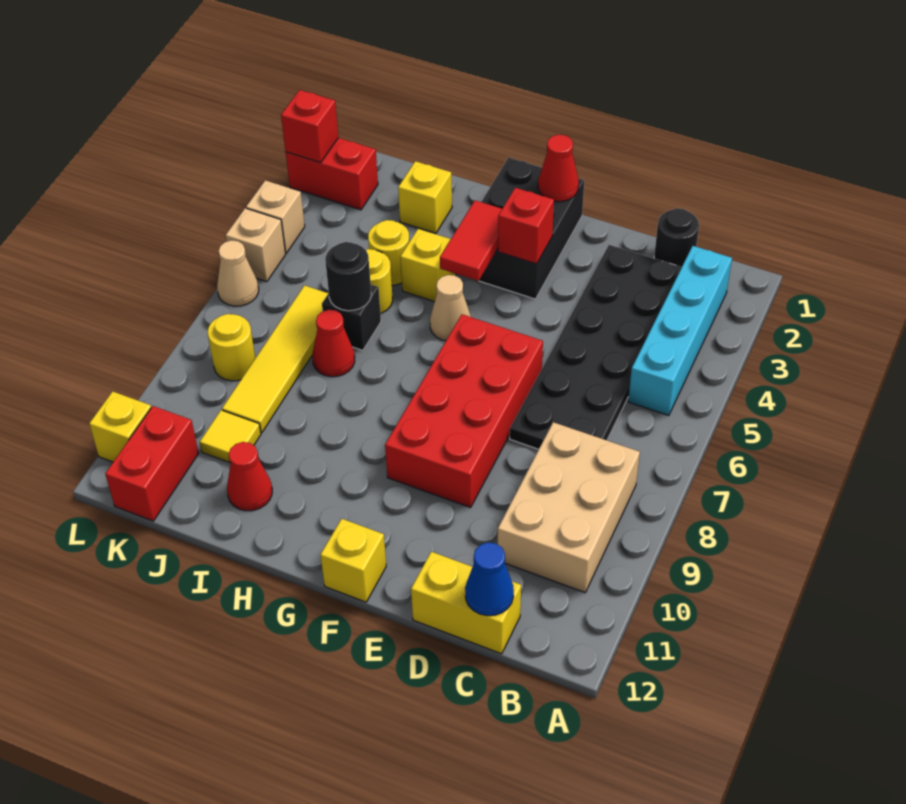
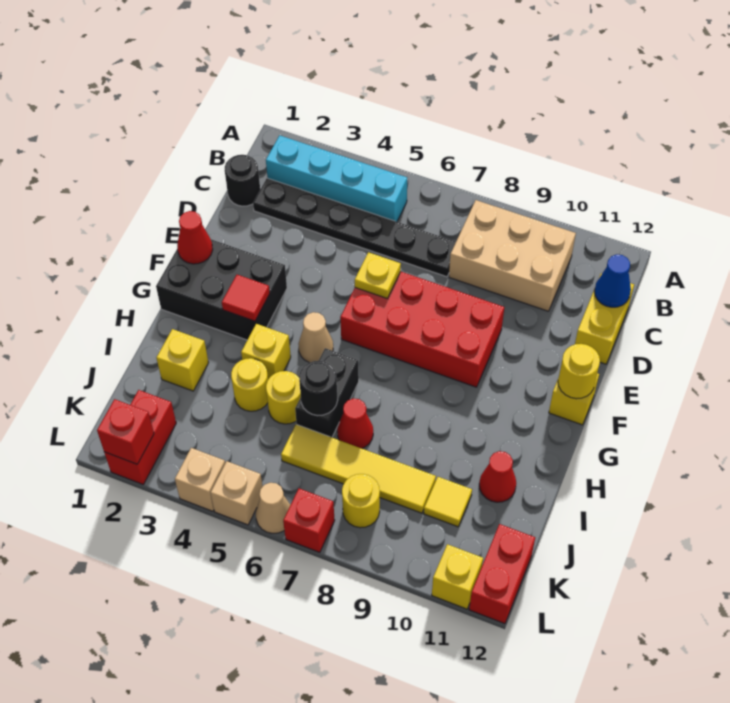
black plate C2:D7 level 1 -> black plate C2:C7 level 1
none -> yellow plate E6 level 2
red brick F3 level 2 -> red brick L7 level 1
none -> yellow round brick F12 level 2
red tile G3:G4 level 2 -> red tile G3 level 2
black brick I6 level 1 -> black brick H6:I6 level 1
red brick K11:K12 level 1 -> red brick K12:L12 level 1

